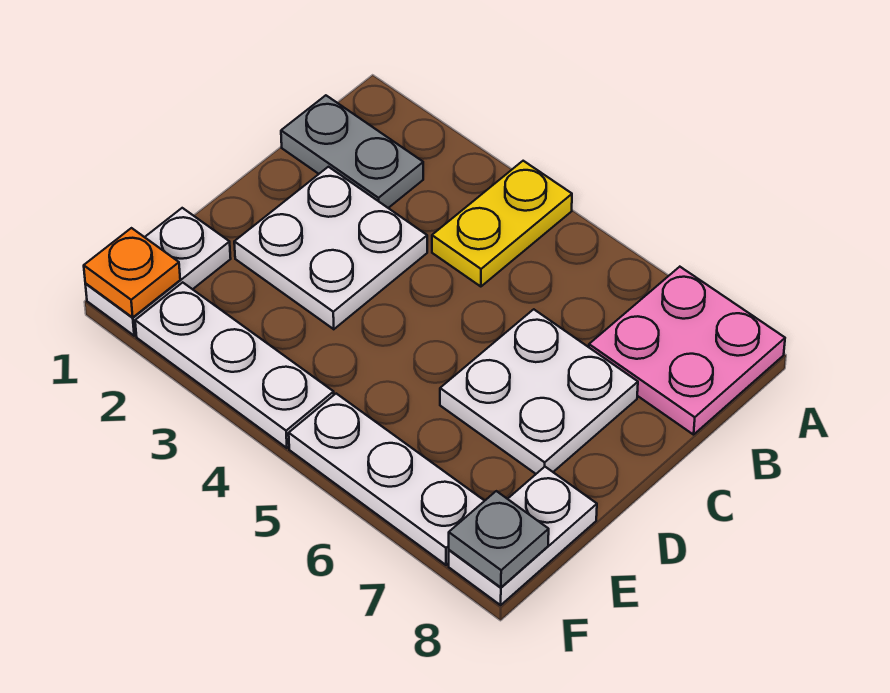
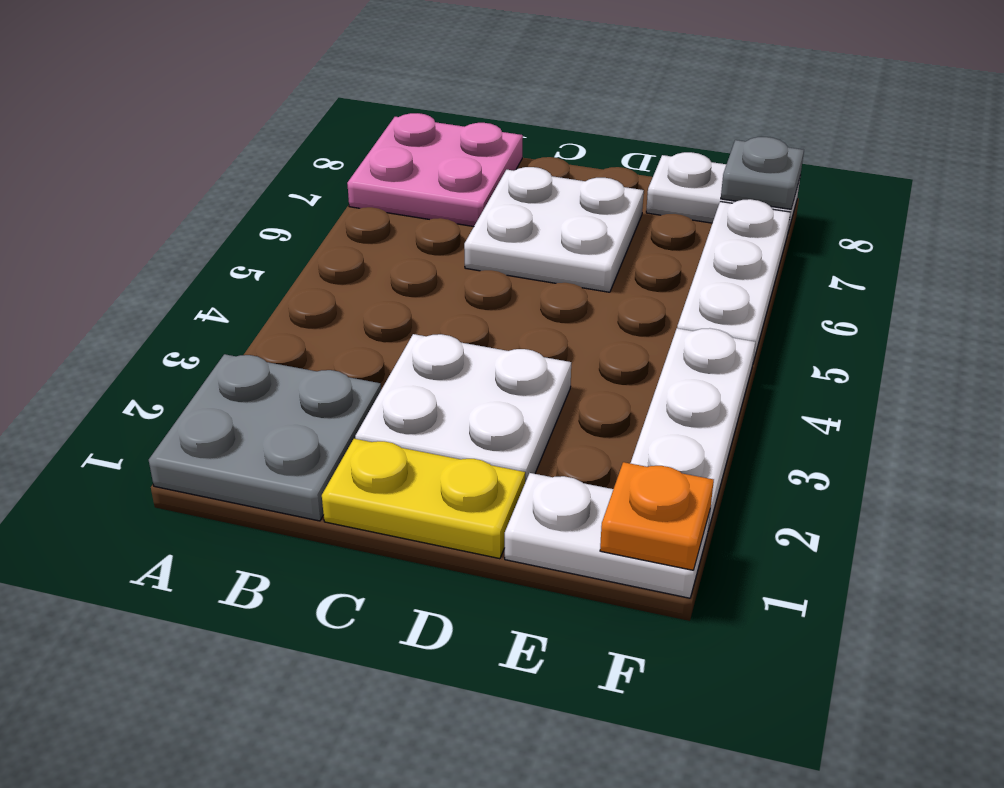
yellow plate A4:B4 level 1 -> yellow plate C1:D1 level 1
grey plate B1:B2 level 1 -> grey plate A1:B2 level 1

